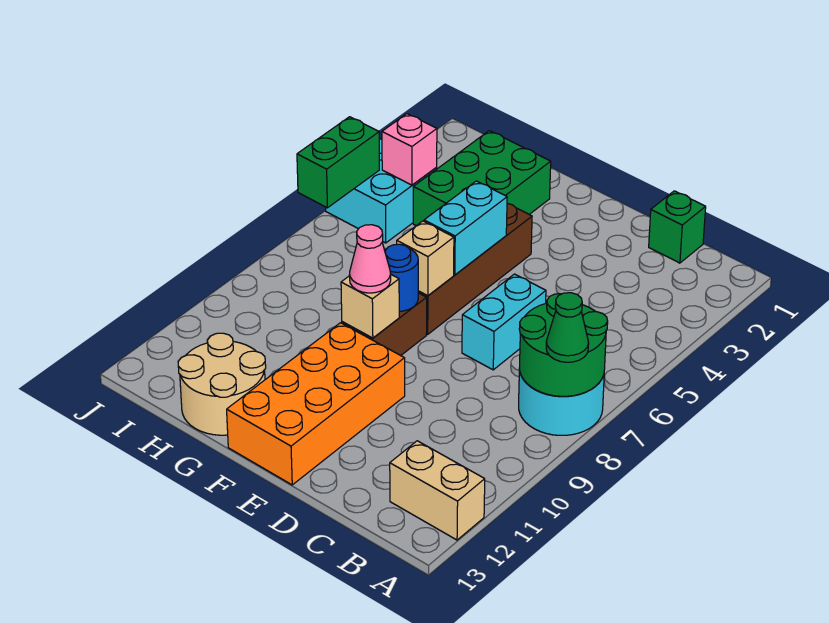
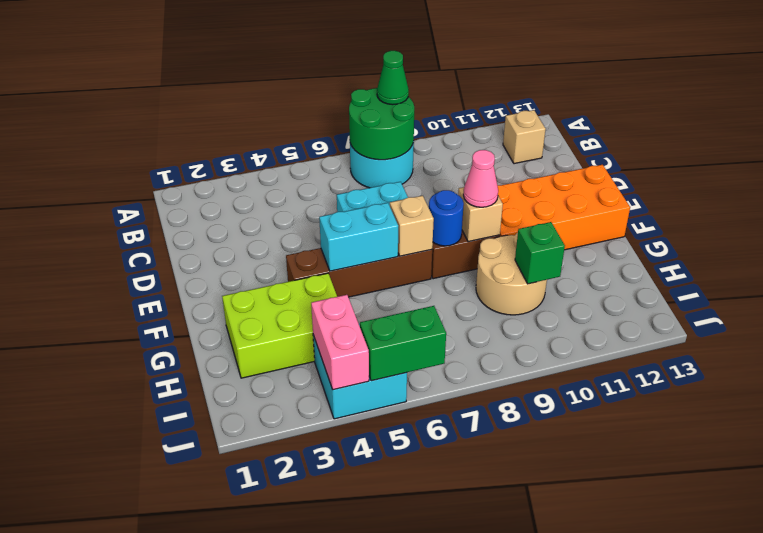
tan brick A12:B12 level 1 -> tan brick B12 level 1
green brick C1 level 1 -> green brick H10 level 2
green brick G2:H4 level 1 -> lime brick G2:H4 level 1
tan round brick G12:H13 level 1 -> tan round brick G9:H10 level 1
pink brick I4 level 2 -> pink brick I4:J4 level 2

